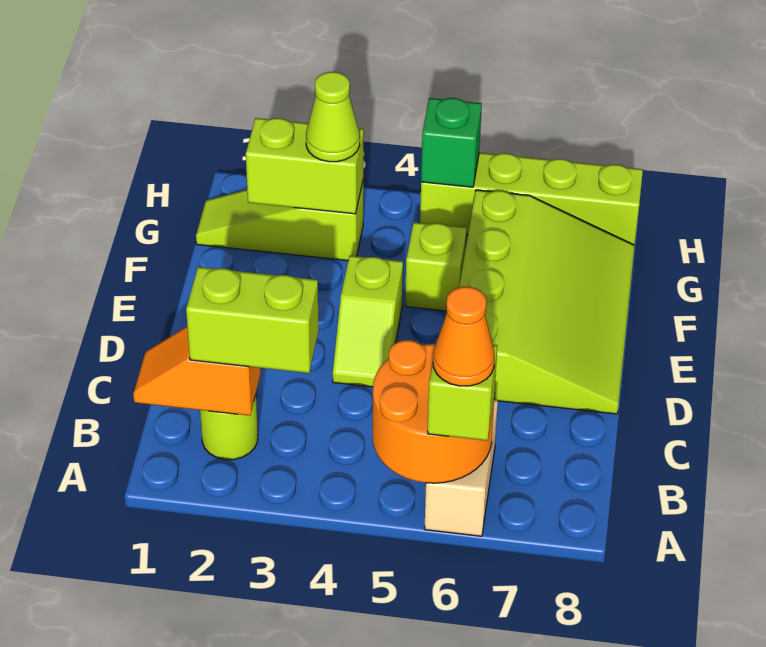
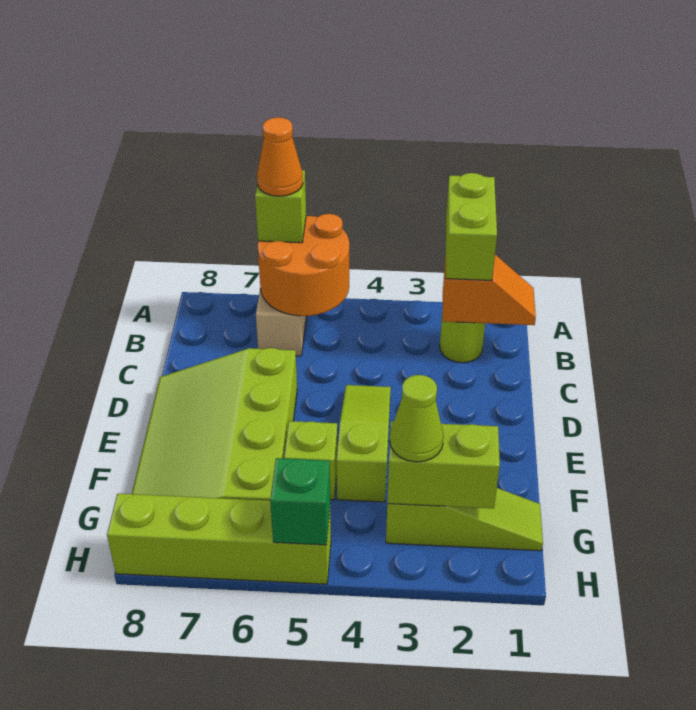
lime brick B2:B3 level 3 -> lime brick A2:B2 level 3
lime slope D4:E4 level 1 top E -> lime slope D4:F4 level 1 top F

